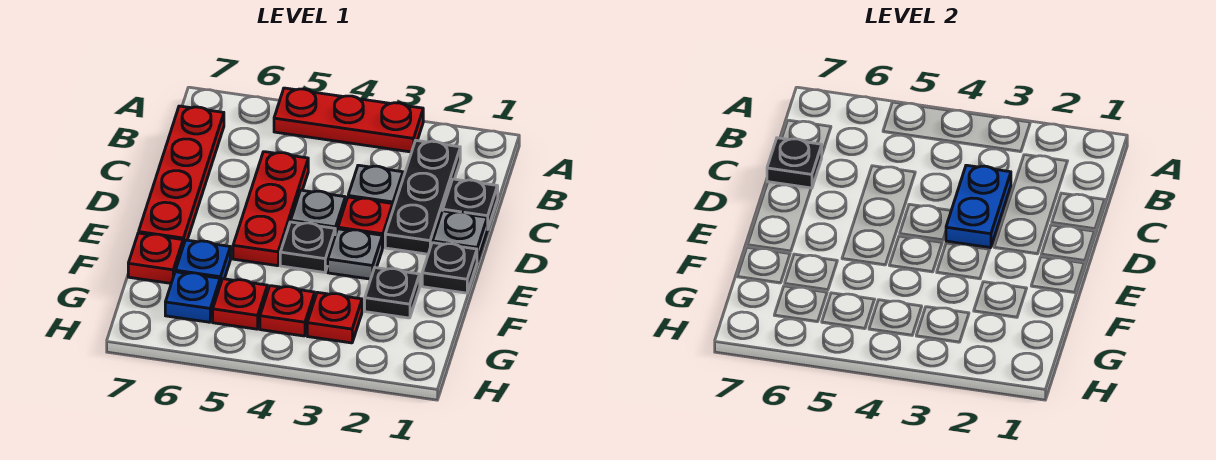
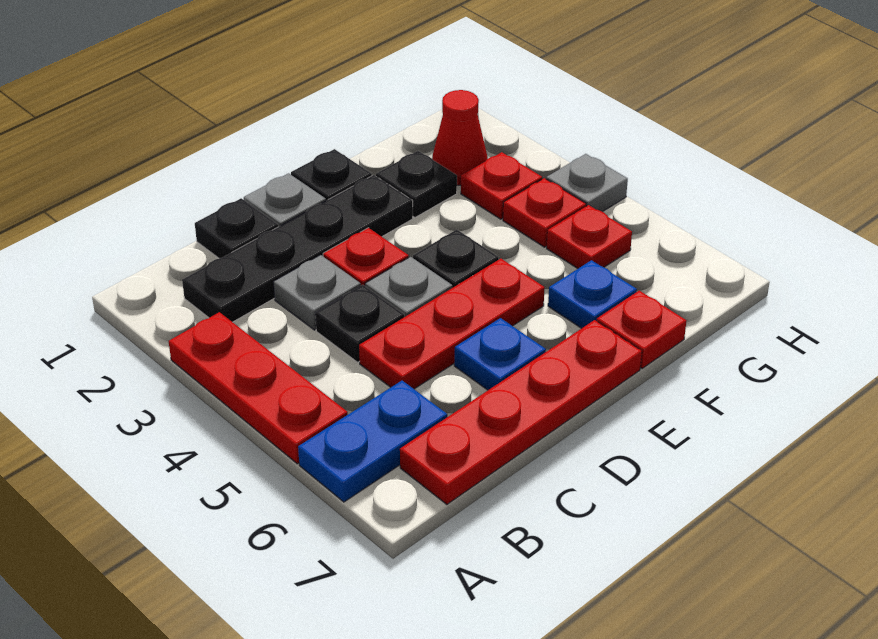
black plate B2:D2 level 1 -> black plate B2:E2 level 1
blue plate C3:D3 level 2 -> blue plate A6:B6 level 1
black plate C7 level 2 -> black plate C4 level 1
grey plate E3 level 1 -> grey plate H4 level 1
none -> red cone G2 level 1
blue plate G6 level 1 -> blue plate D6 level 1

